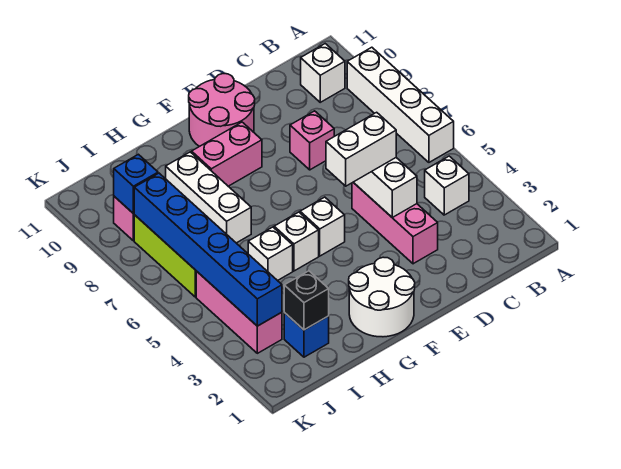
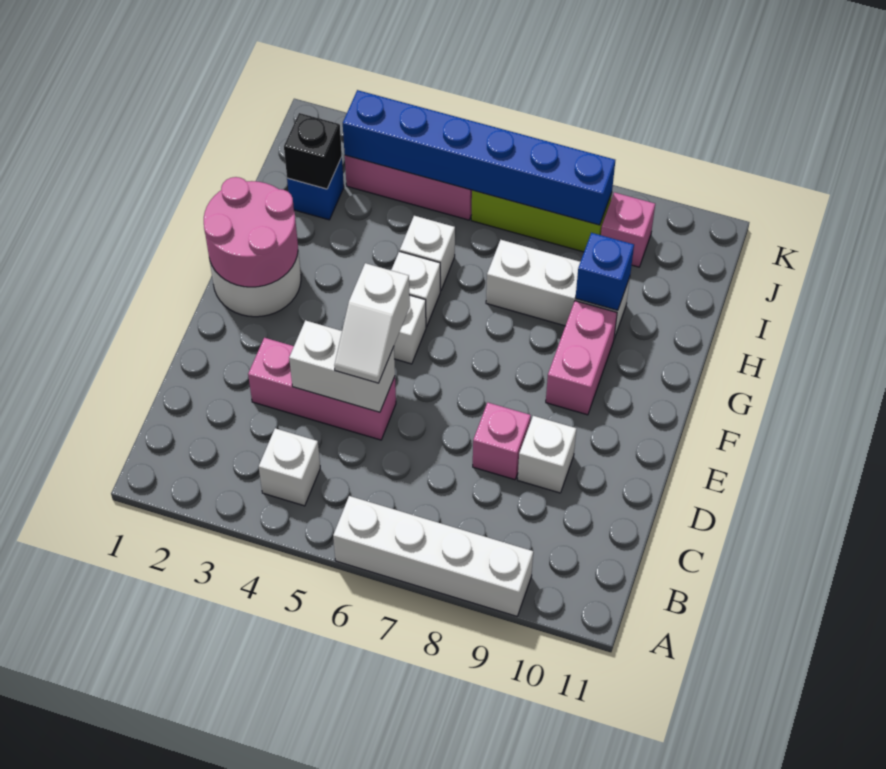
white brick B10 level 1 -> white brick D9 level 1
white brick D5:E5 level 3 -> white slope D5:E5 level 3 top E
pink round brick E10:F11 level 1 -> pink round brick F1:G2 level 2
blue brick J9 level 2 -> blue brick H9 level 2

